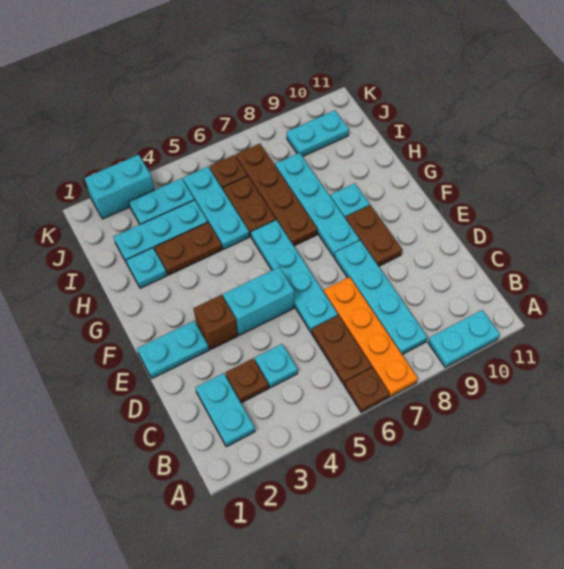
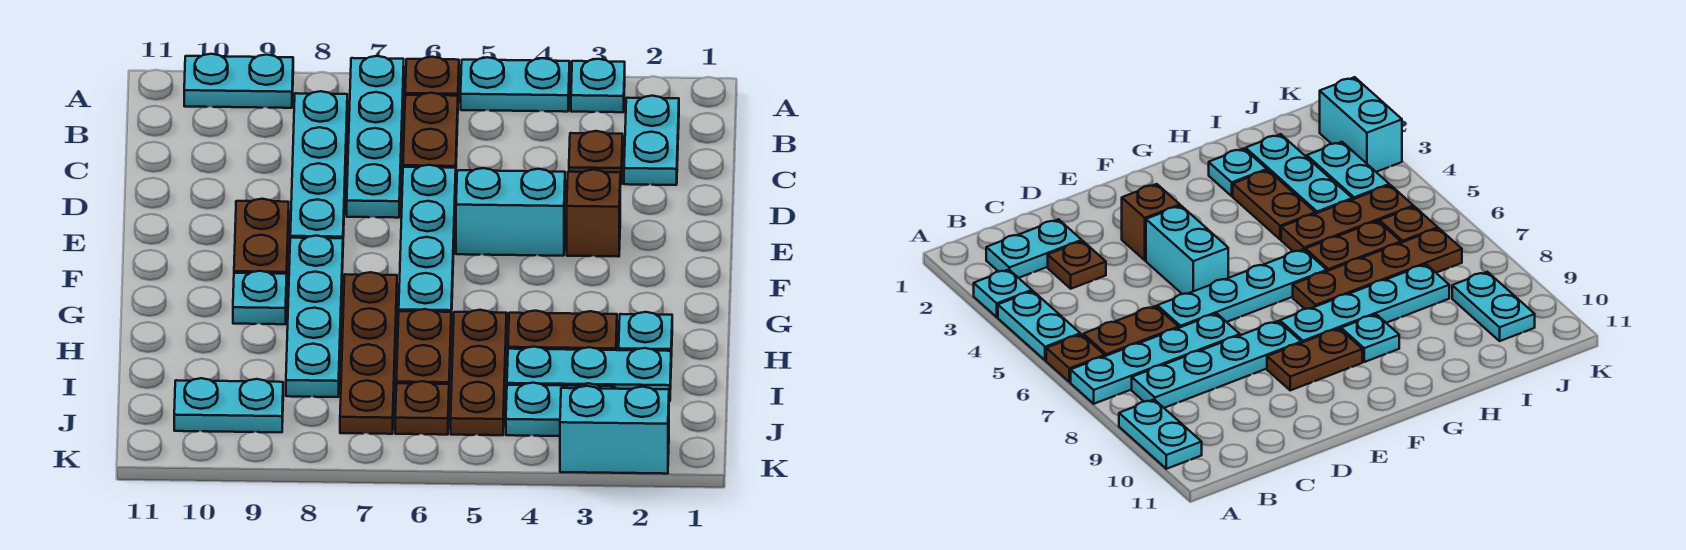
orange plate A7:D7 level 1 -> cyan plate A7:D7 level 1
cyan plate C4 level 1 -> cyan plate A3 level 1
cyan plate E1:E2 level 1 -> cyan plate A4:A5 level 1
cyan plate H5:J5 level 1 -> brown plate H5:J5 level 1

